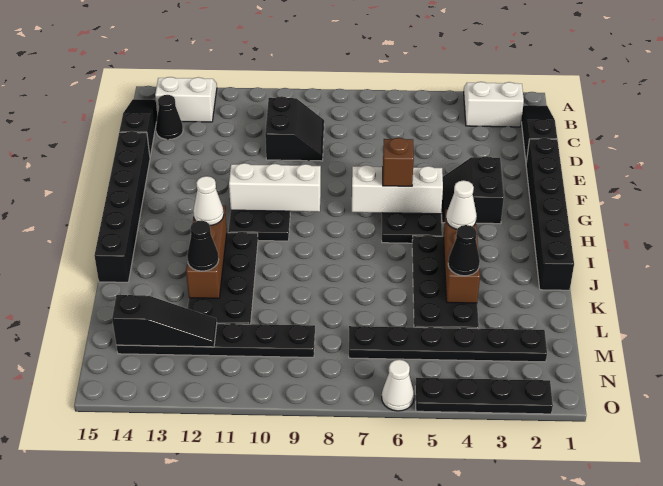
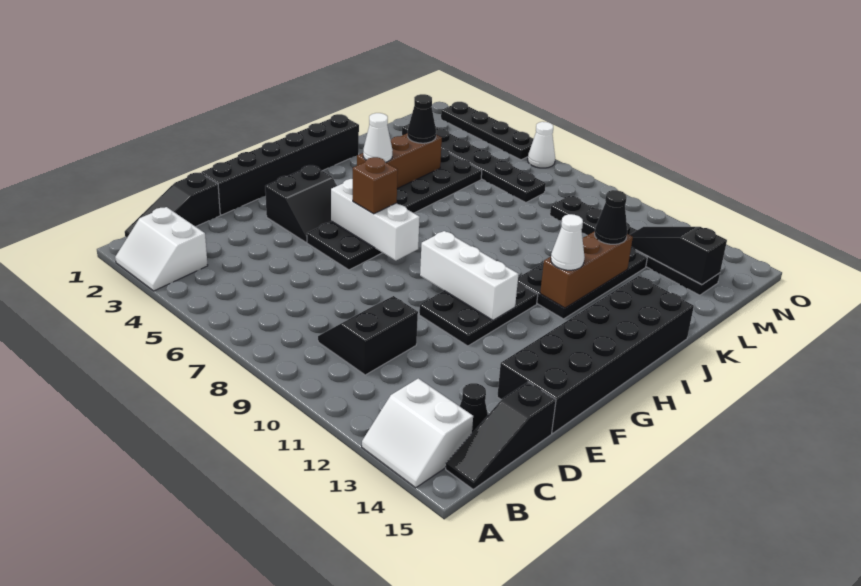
black brick E15:J15 level 1 -> black brick E14:J15 level 1

